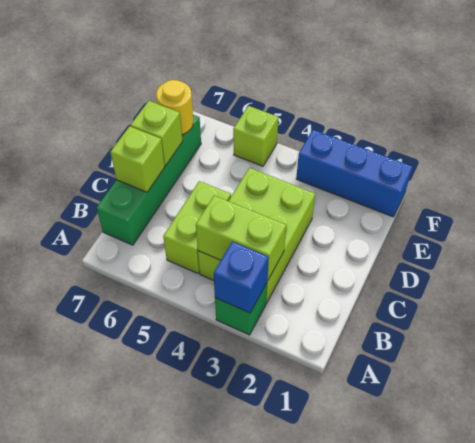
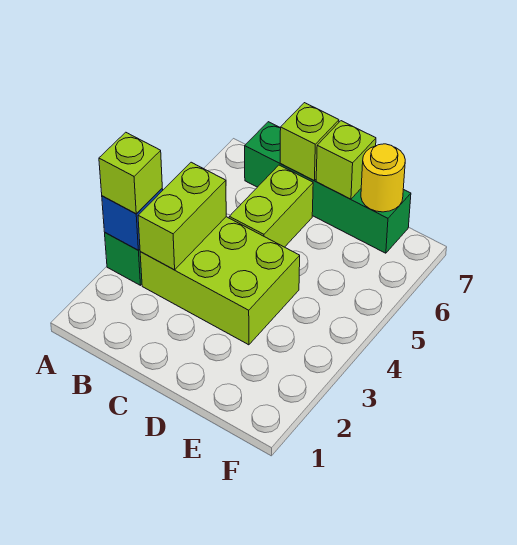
lime brick B5:C5 level 1 -> lime brick C5:C6 level 1
blue brick F1:F3 level 1 -> none
lime brick F5 level 1 -> lime brick A3 level 3

